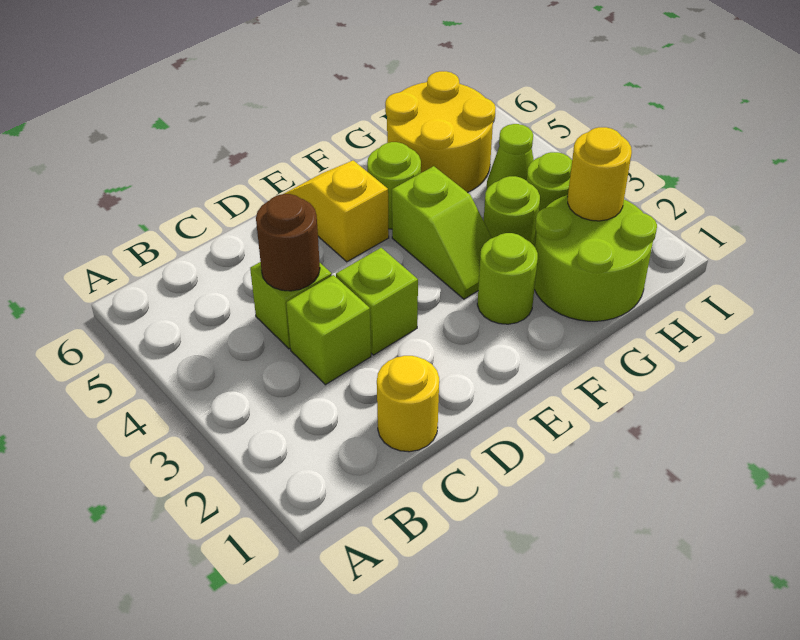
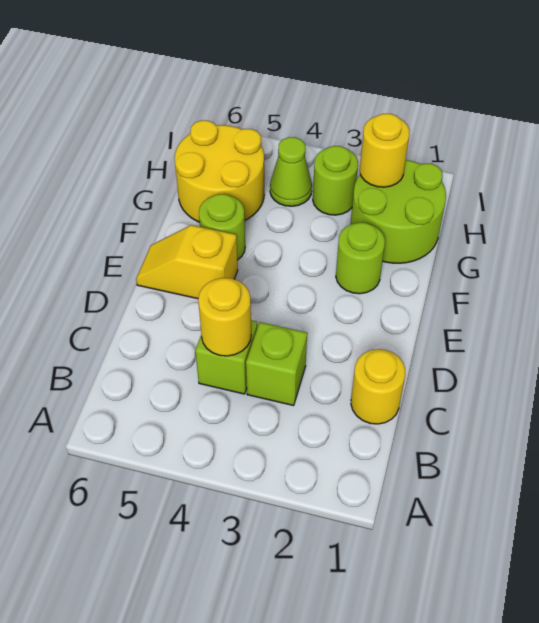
brown round brick C4 level 2 -> yellow round brick C4 level 2
lime brick D3 level 1 -> none
lime slope F3:F4 level 1 top 4 -> none
lime round brick G3 level 1 -> none

